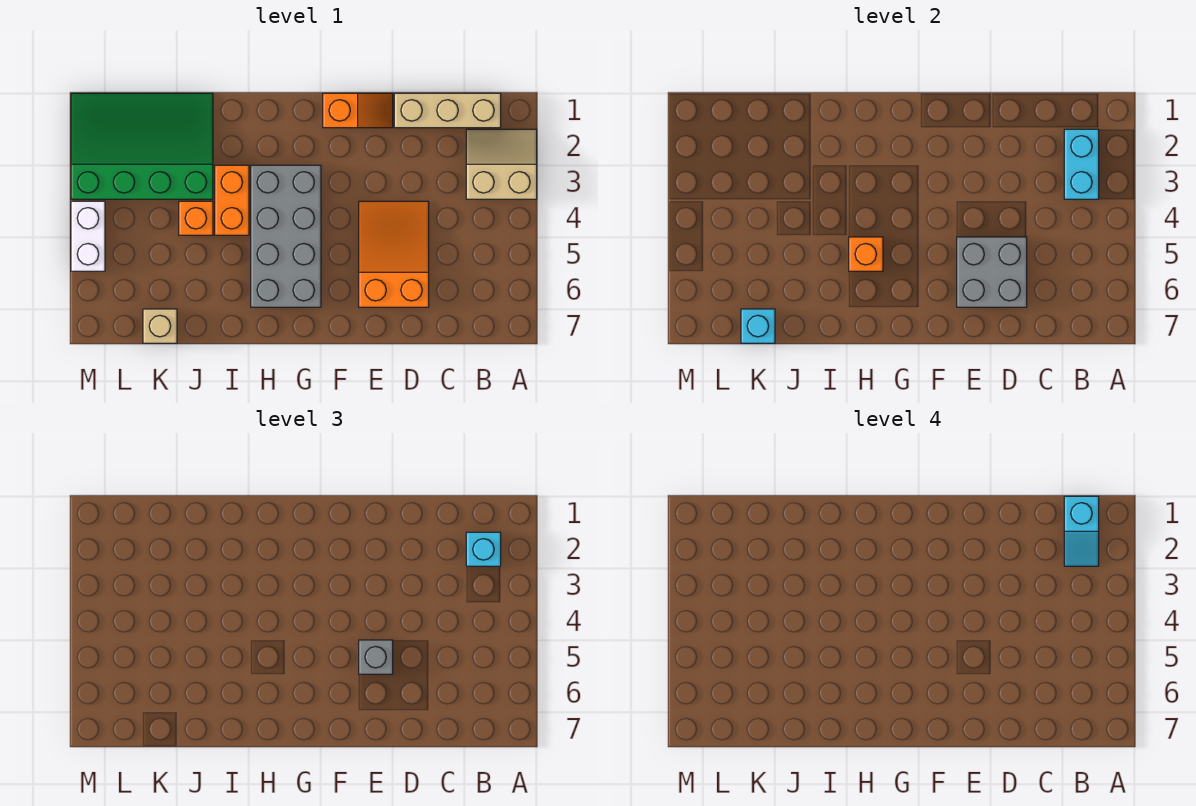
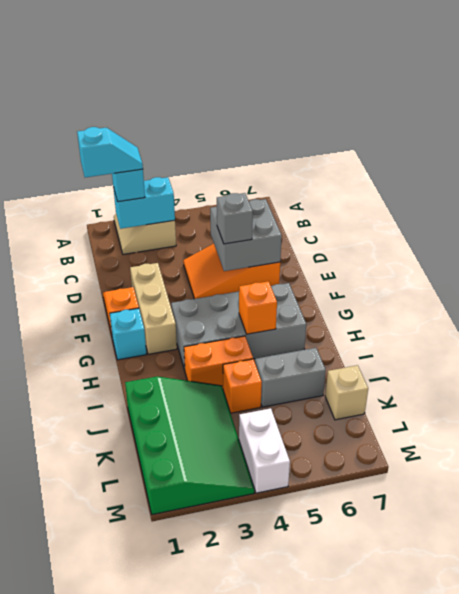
tan brick B1:D1 level 1 -> tan brick E2:G2 level 1
green slope J1:M3 level 1 top 3 -> green slope J1:M3 level 1 top 1
none -> grey brick J5:J6 level 1
cyan brick K7 level 2 -> cyan brick G1 level 1
white brick M4:M5 level 1 -> white brick L4:M4 level 1

